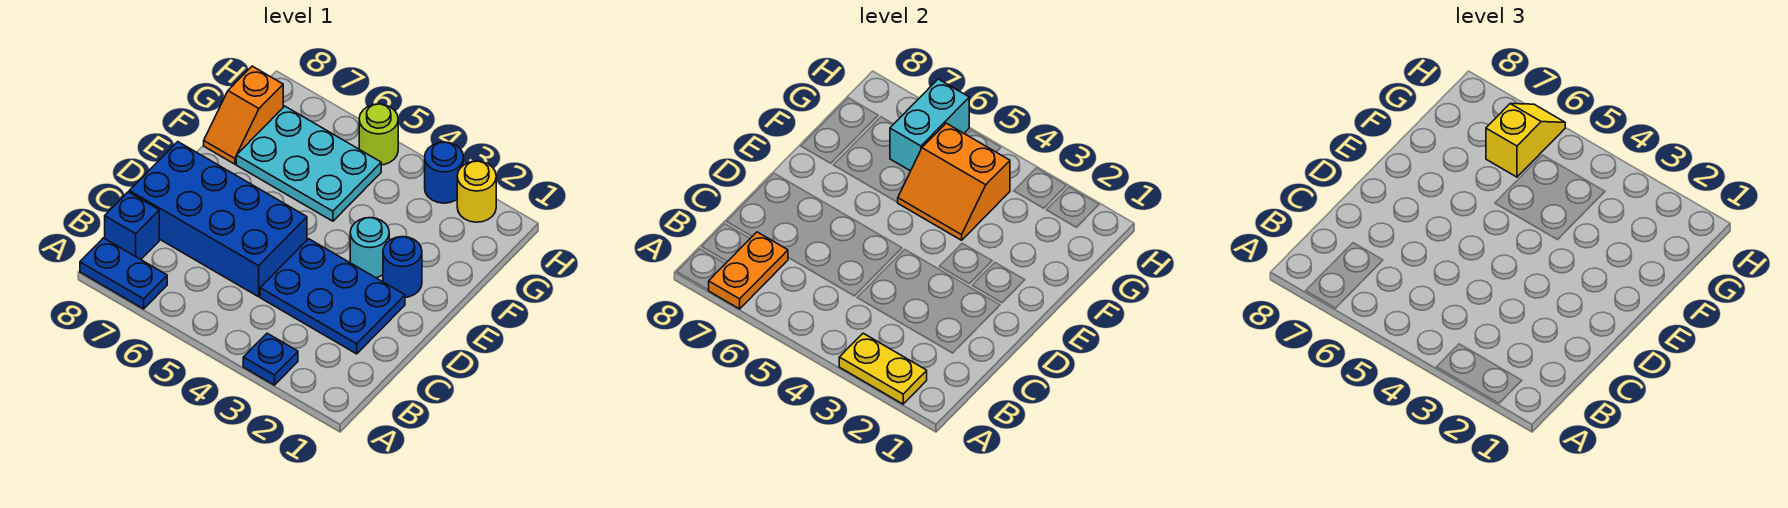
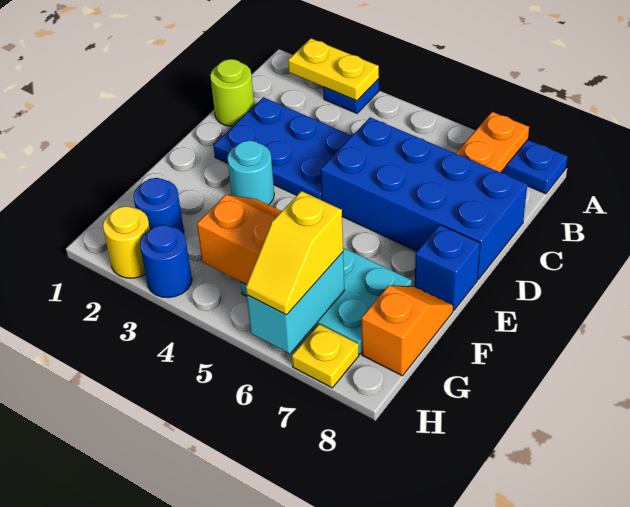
blue brick B8 level 1 -> blue brick E8 level 1
blue round brick E2 level 1 -> blue round brick G2 level 1
lime round brick H5 level 1 -> lime round brick C1 level 1
none -> yellow plate H7 level 1

